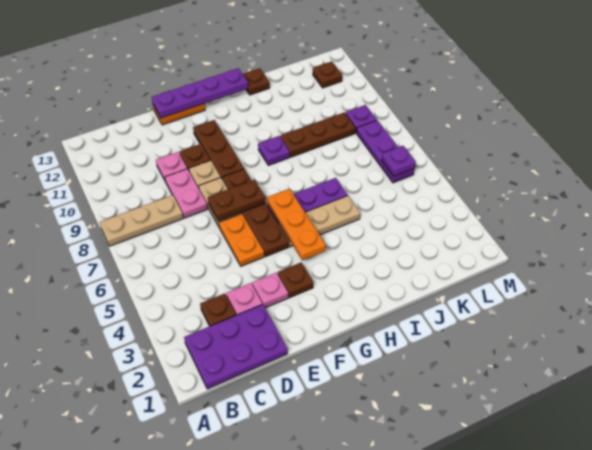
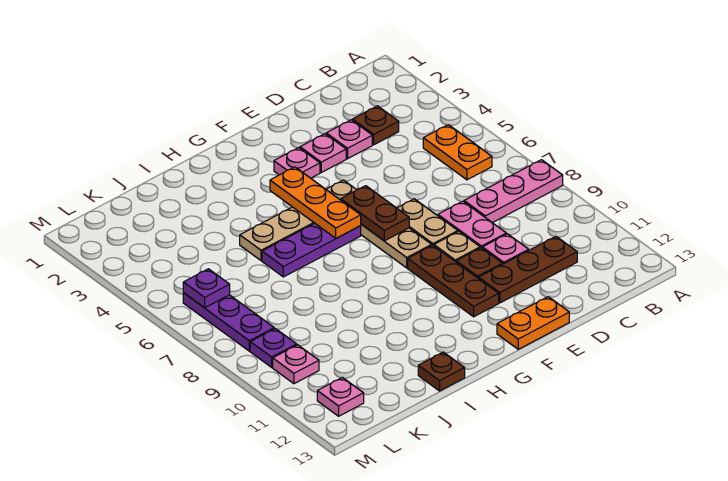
tan plate A8:C8 level 1 -> pink plate A8:C8 level 1
purple plate B1:D2 level 1 -> none
orange plate E5:E6 level 1 -> orange plate B5:B6 level 1
brown plate E7:F7 level 2 -> brown plate F6:F7 level 2
purple plate E13:H13 level 2 -> none
brown plate F3 level 1 -> pink plate F3 level 1
brown plate F5:F8 level 1 -> tan plate F5:F8 level 1
purple plate H9 level 1 -> none
brown plate I9:K9 level 1 -> brown plate C11:E11 level 1
none -> pink plate L10 level 1
brown plate L12 level 1 -> pink plate L12 level 1

